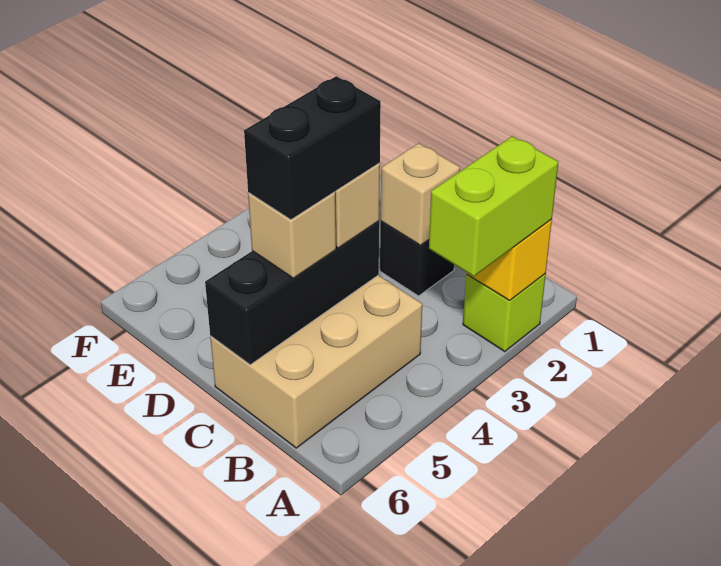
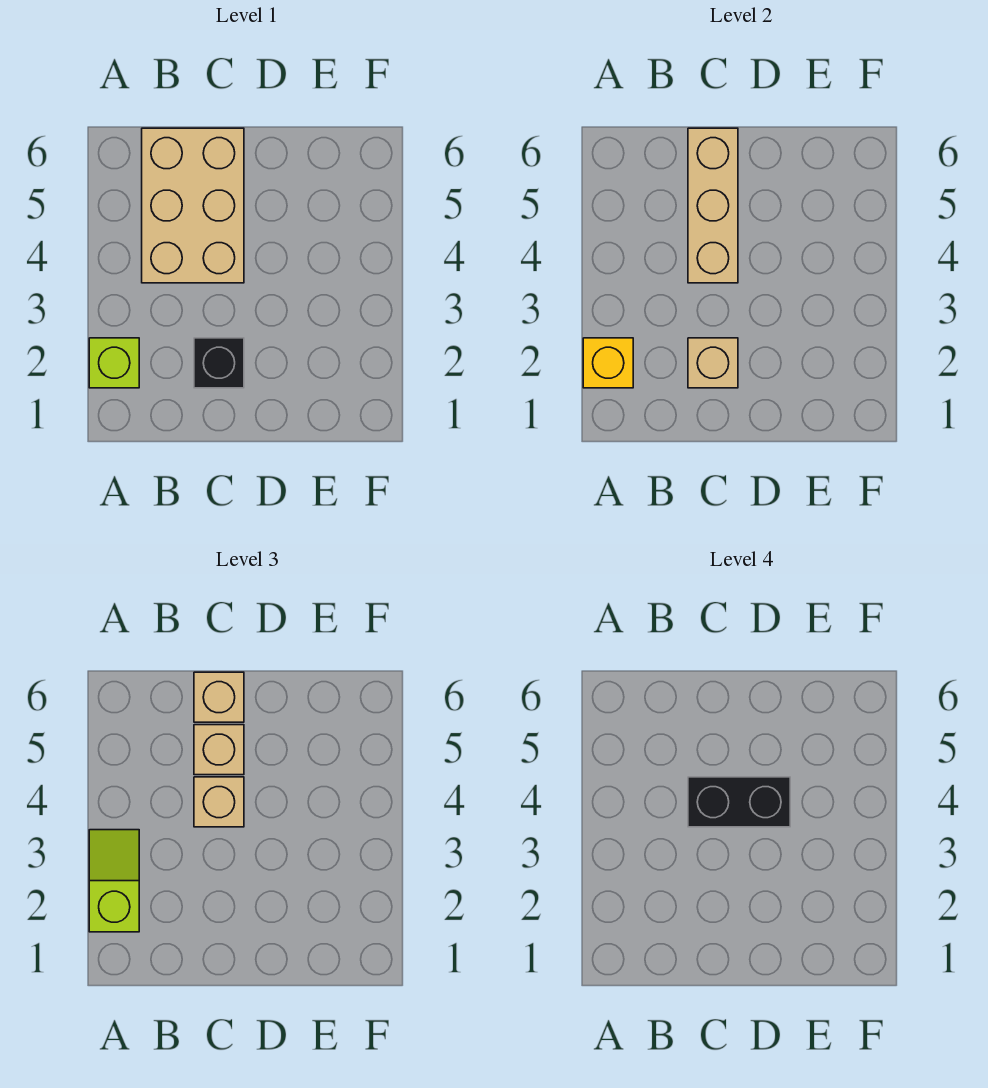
lime brick A2:A3 level 3 -> lime slope A2:A3 level 3 top 2
black brick C4:C6 level 2 -> tan brick C4:C6 level 2
black brick C4:C5 level 4 -> black brick C4:D4 level 4
none -> tan brick C6 level 3

